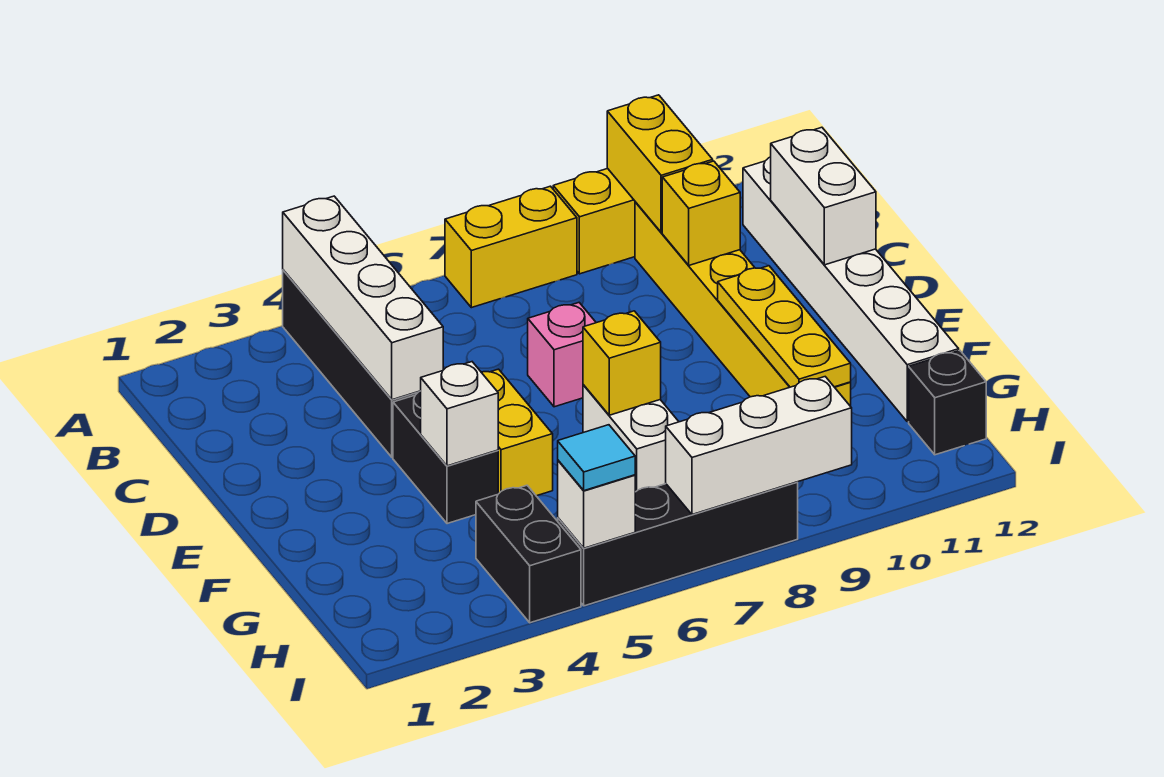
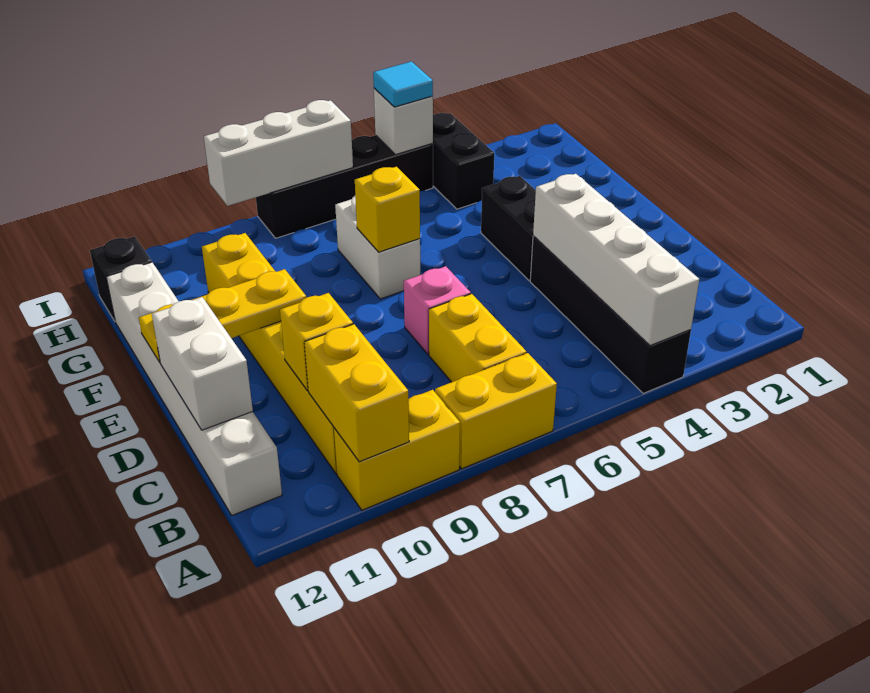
yellow brick E5:F5 level 1 -> yellow brick B7:C7 level 1
yellow plate E10:G10 level 2 -> yellow plate E10:E12 level 2
white brick F4 level 2 -> none

